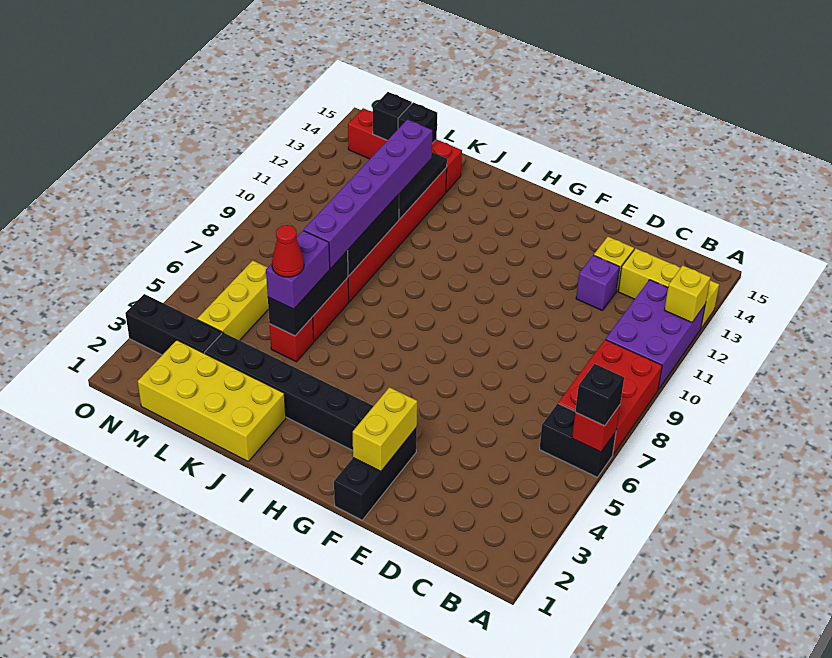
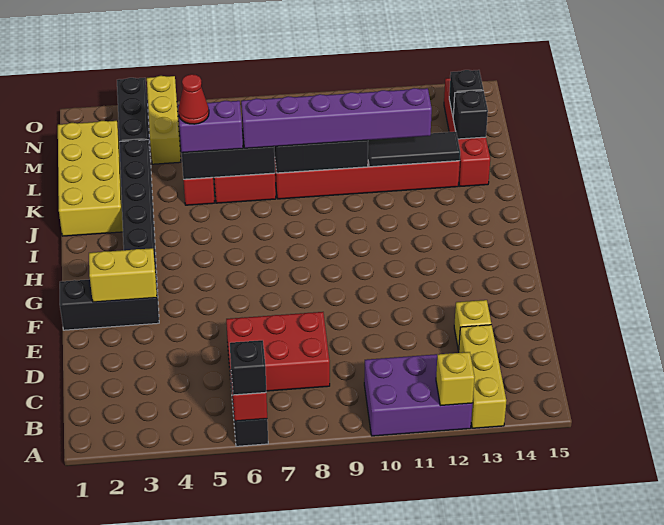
red brick A7:B9 level 1 -> red brick C6:D8 level 1
purple brick D12 level 1 -> none
yellow brick M4:M6 level 1 -> yellow brick M4:O4 level 1

